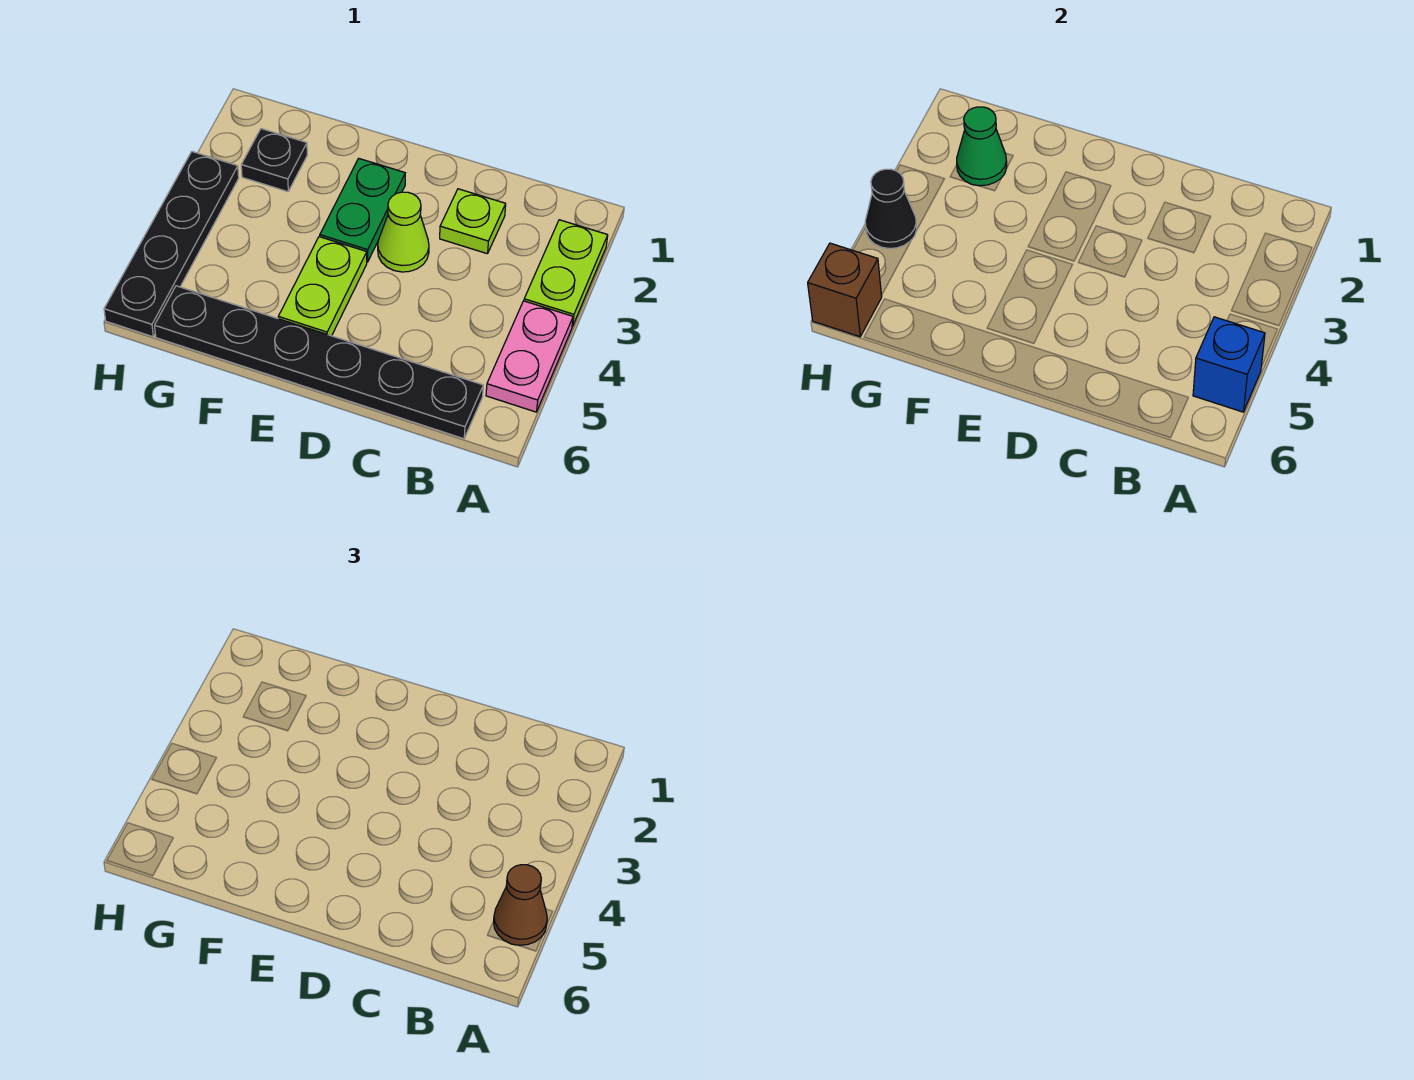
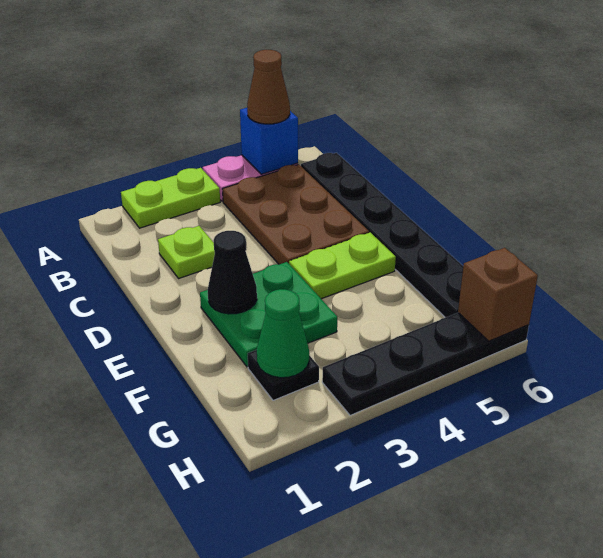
none -> brown plate B4:D5 level 1
lime cone D3 level 1 -> none
green plate E2:E3 level 1 -> green plate E2:F3 level 1
black cone H4 level 2 -> black cone E2 level 2

